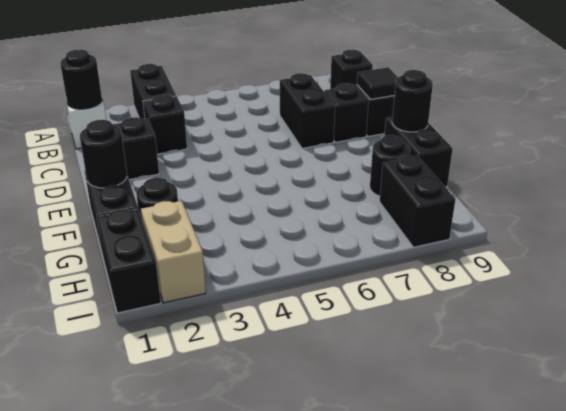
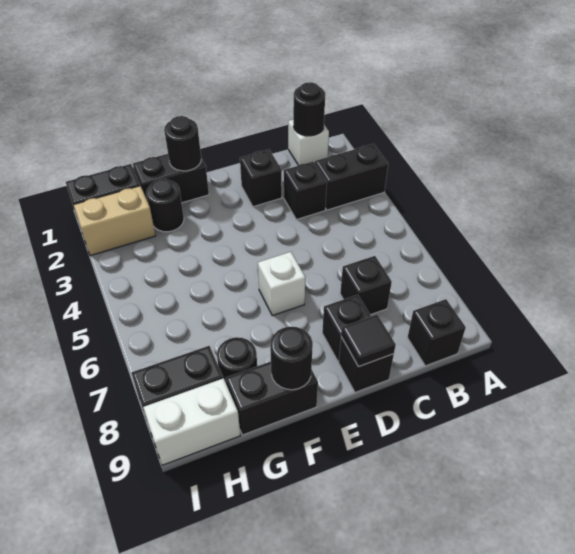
black brick C7:D7 level 1 -> black brick C7 level 1
none -> white brick E6 level 1
none -> white brick H9:I9 level 1

